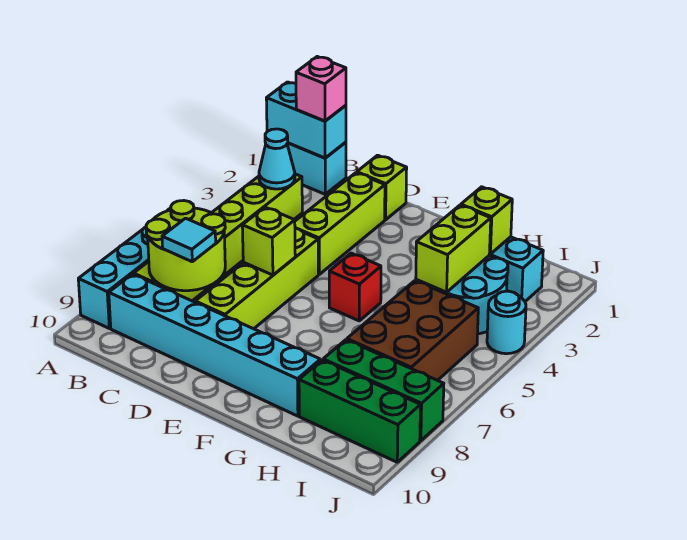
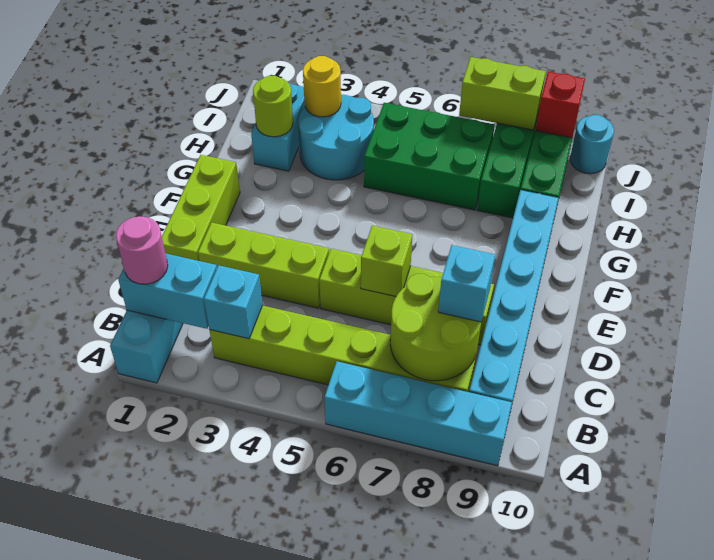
cyan brick A1:B1 level 2 -> cyan brick B1:B2 level 2
pink brick B1 level 3 -> pink round brick B1 level 3
cyan cone B3 level 2 -> cyan brick B3 level 2
cyan tile C8 level 3 -> cyan brick C8 level 3
lime brick D1 level 1 -> lime brick D1:F1 level 1
red brick F5 level 1 -> red brick J9 level 2
lime brick H2 level 2 -> lime round brick H2 level 2
lime brick H3:H4 level 2 -> lime brick J7:J8 level 2
brown brick H5:I7 level 1 -> green brick H5:I7 level 1
none -> yellow round brick I3 level 2
cyan round brick J4 level 1 -> cyan round brick J10 level 1

